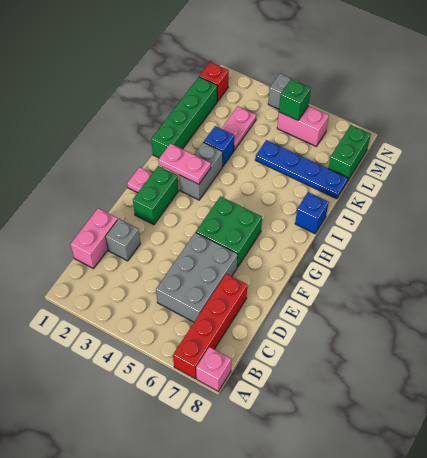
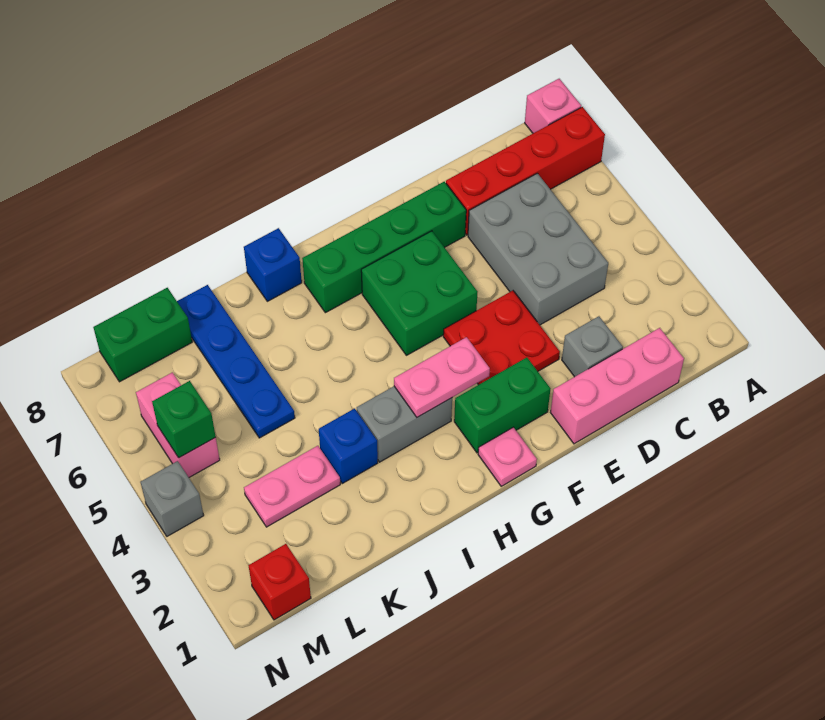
pink brick C1:D1 level 1 -> pink brick C1:E1 level 1
grey brick C5:E6 level 1 -> grey brick C4:D6 level 1
none -> red plate E3:F4 level 1
pink plate H2:H3 level 2 -> pink plate G3:H3 level 2
green brick I1:L1 level 1 -> green brick E7:H7 level 1

